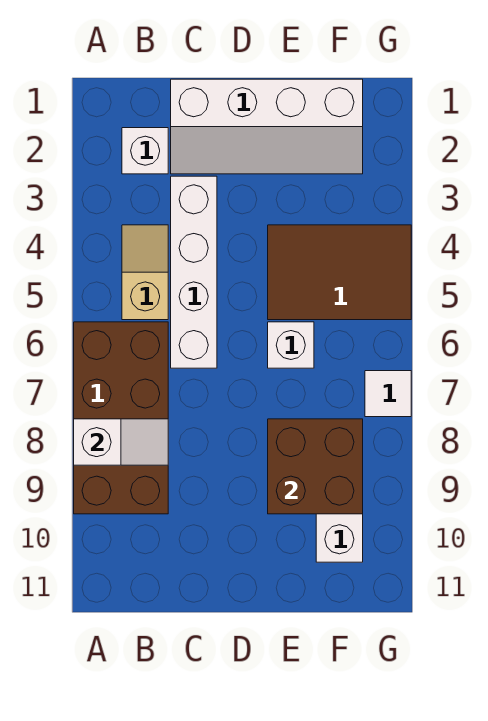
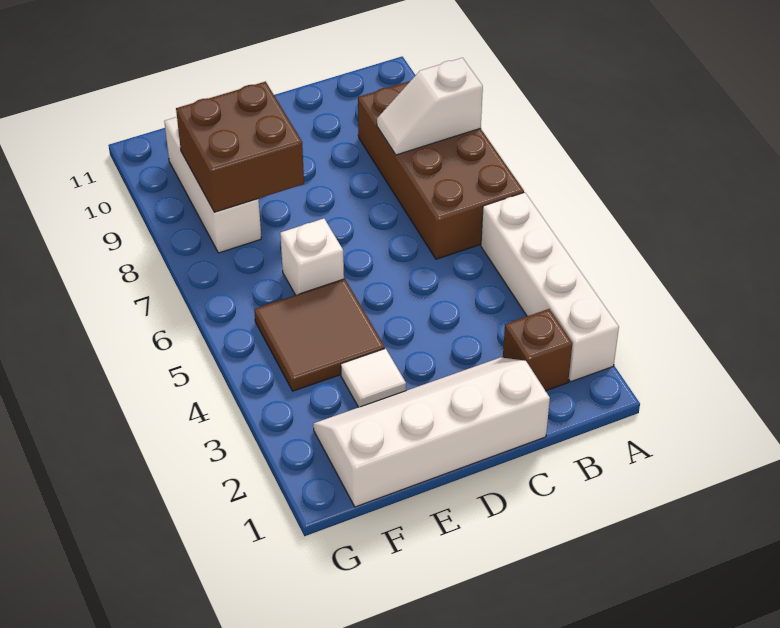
white brick B2 level 1 -> brown brick B2 level 1
tan slope B4:B5 level 1 top 5 -> none
white brick C3:C6 level 1 -> white brick A2:A5 level 1
brown tile E4:G5 level 1 -> brown tile E4:F5 level 1
white tile G7 level 1 -> white tile E3 level 1

